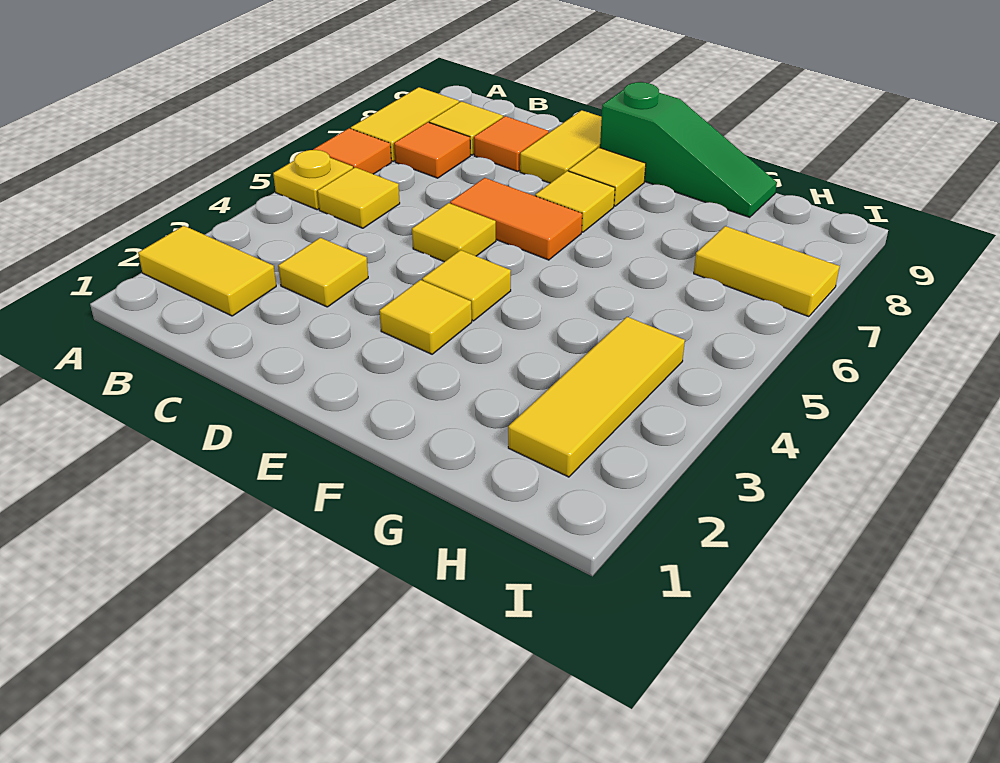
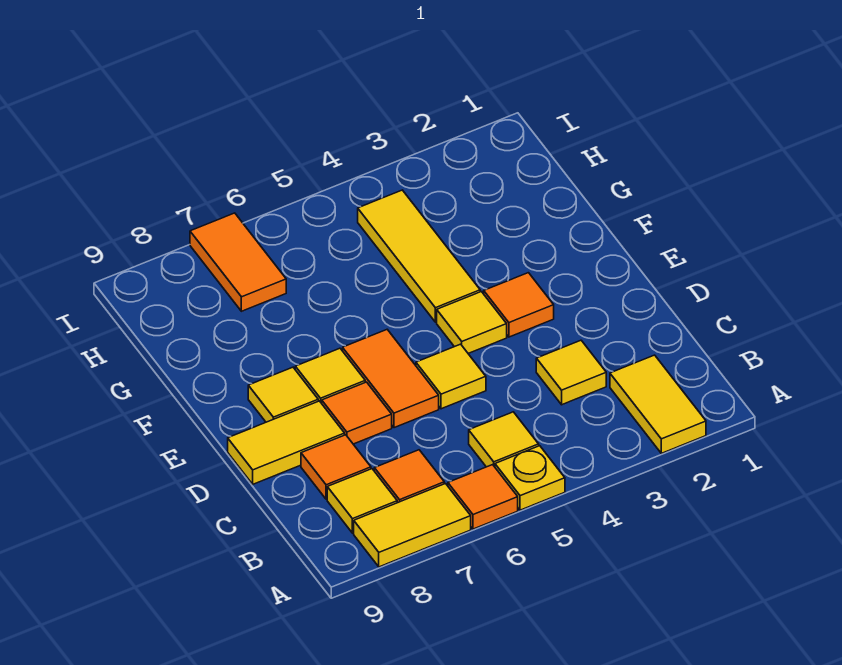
none -> orange tile D7 level 1
yellow tile E3 level 1 -> orange tile E3 level 1
green slope E9:G9 level 1 top E -> none
yellow tile H2:H4 level 1 -> yellow tile F4:H4 level 1
yellow tile H7:I7 level 1 -> orange tile H7:I7 level 1

